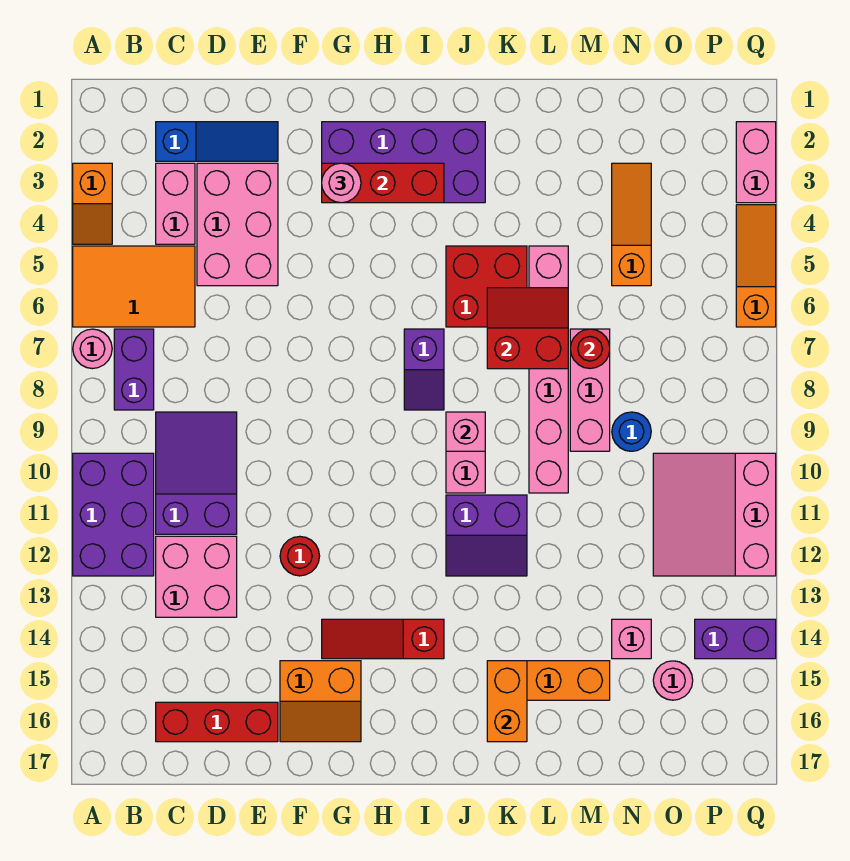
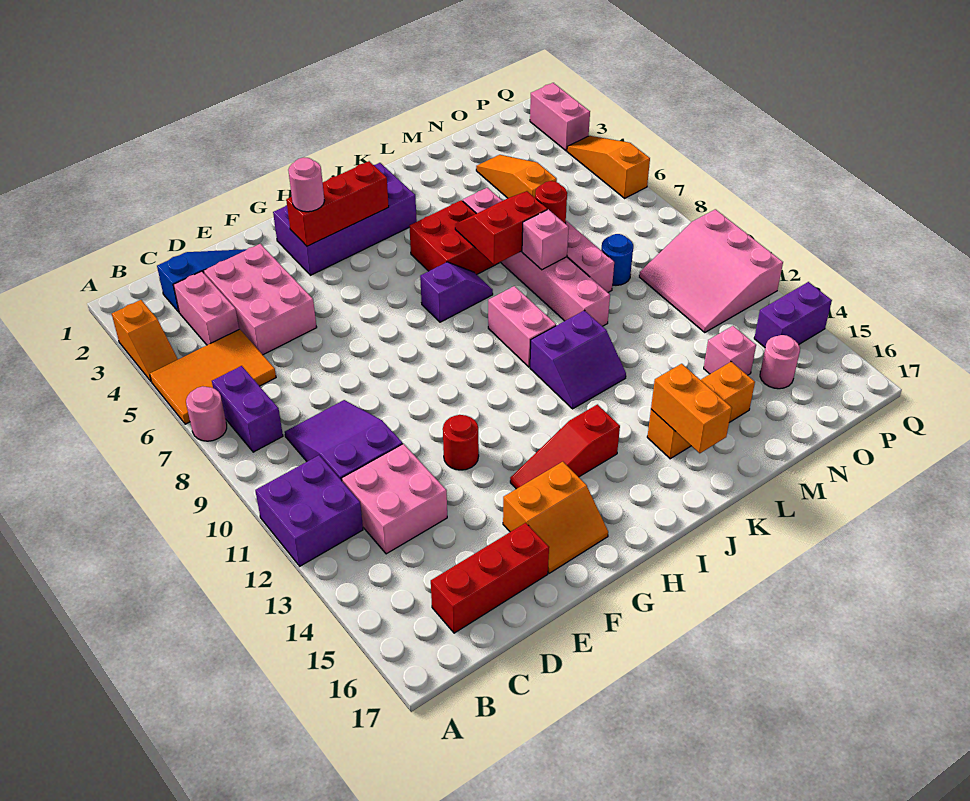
purple brick A10:B12 level 1 -> purple brick A11:B12 level 1
purple slope I7:I8 level 1 top 7 -> purple slope I7:J7 level 1 top I
pink brick J9 level 2 -> pink brick L8 level 2

